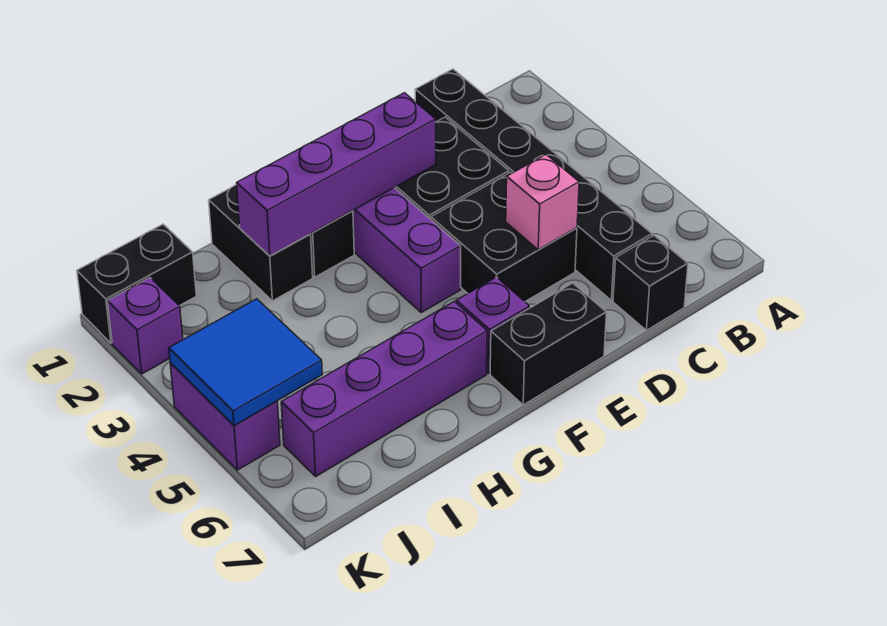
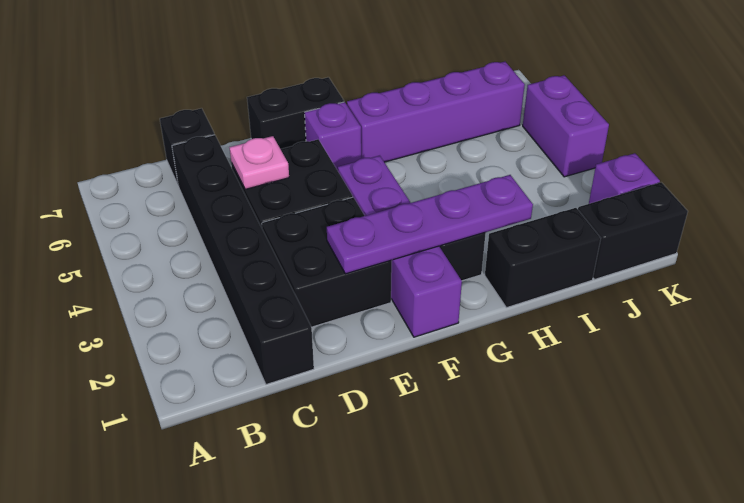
pink brick D5 level 2 -> pink plate D5 level 2
purple brick E2:H2 level 2 -> purple plate E2:H2 level 2
black brick H1:H2 level 1 -> black brick H1:I1 level 1
blue tile J4:K5 level 2 -> none

